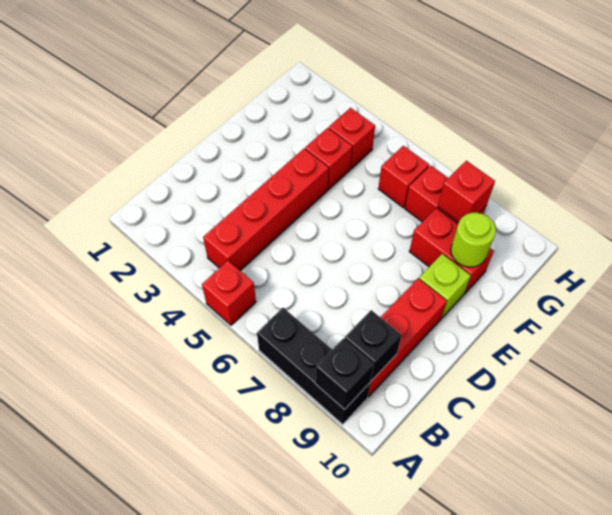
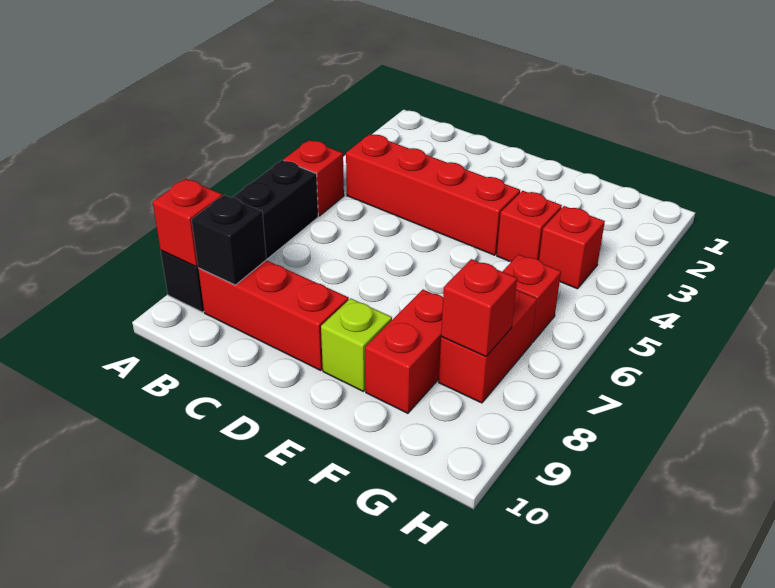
black brick A7:A9 level 1 -> black brick A6:A9 level 1
black brick A9 level 2 -> red brick A9 level 2
lime round brick F9 level 2 -> none

